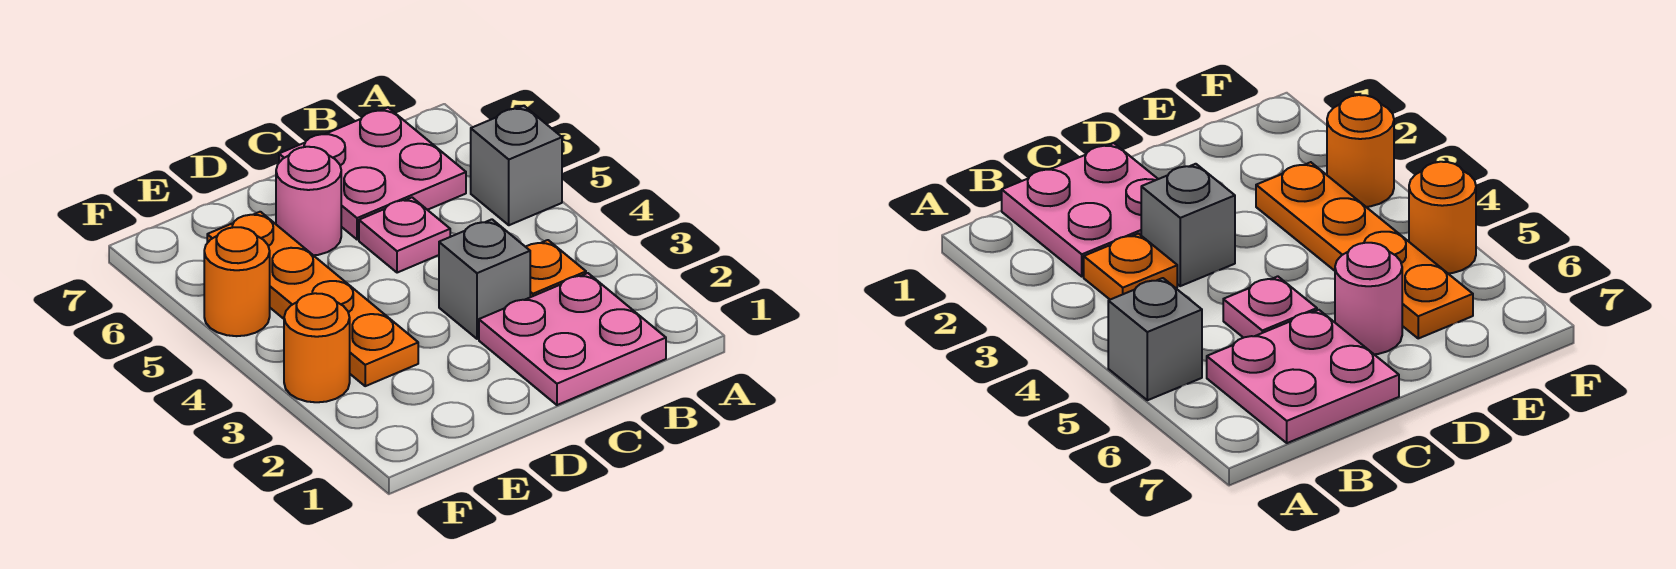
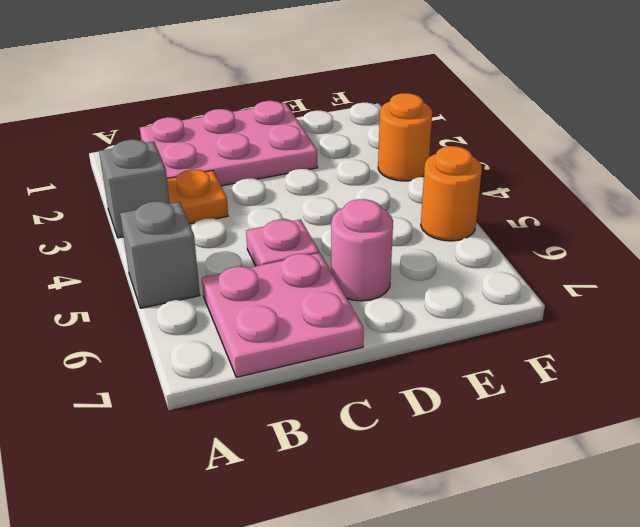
pink plate B1:C2 level 1 -> pink plate B1:D2 level 1
grey brick C3 level 1 -> grey brick A3 level 1
orange plate E3:E6 level 1 -> none

